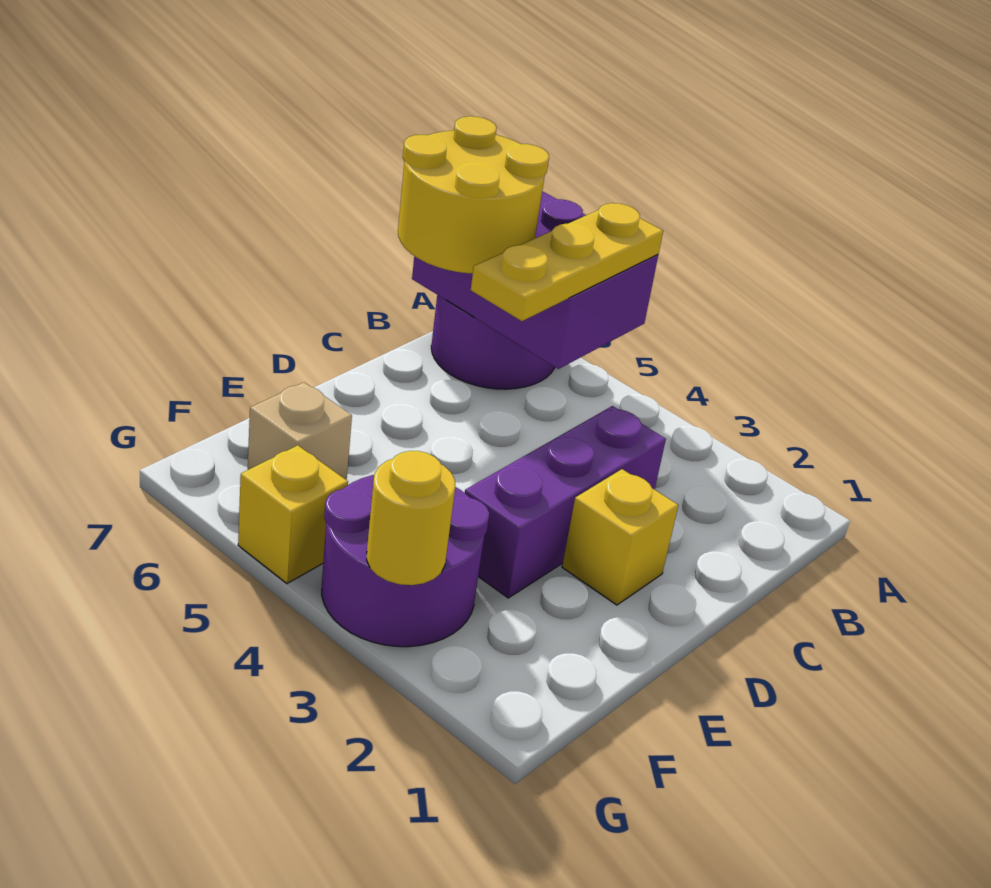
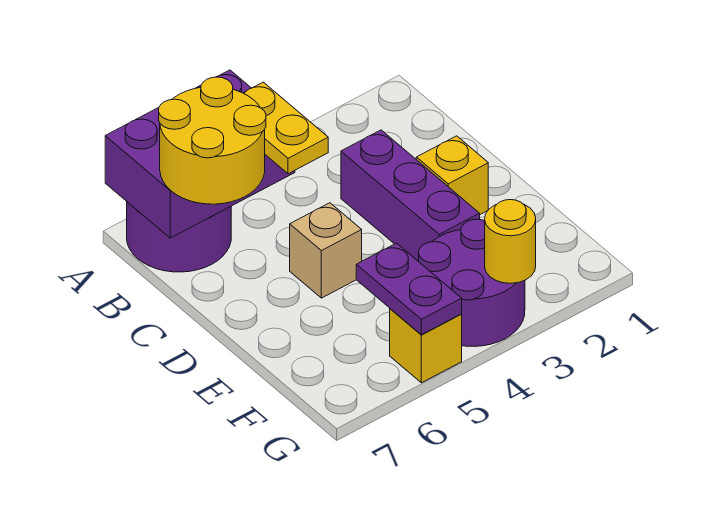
yellow plate A5:C5 level 3 -> yellow plate B5:C5 level 3
none -> purple plate F5:G5 level 2
tan brick F6 level 1 -> tan brick D5 level 1

